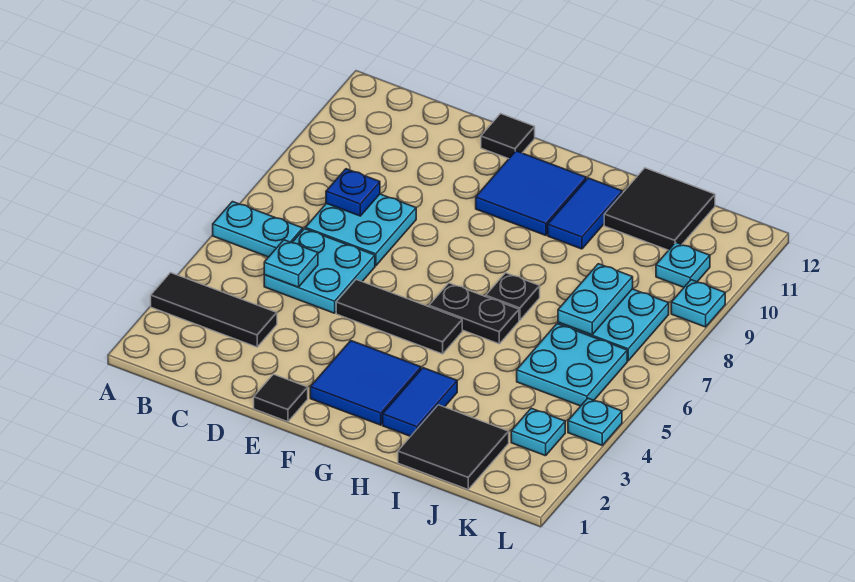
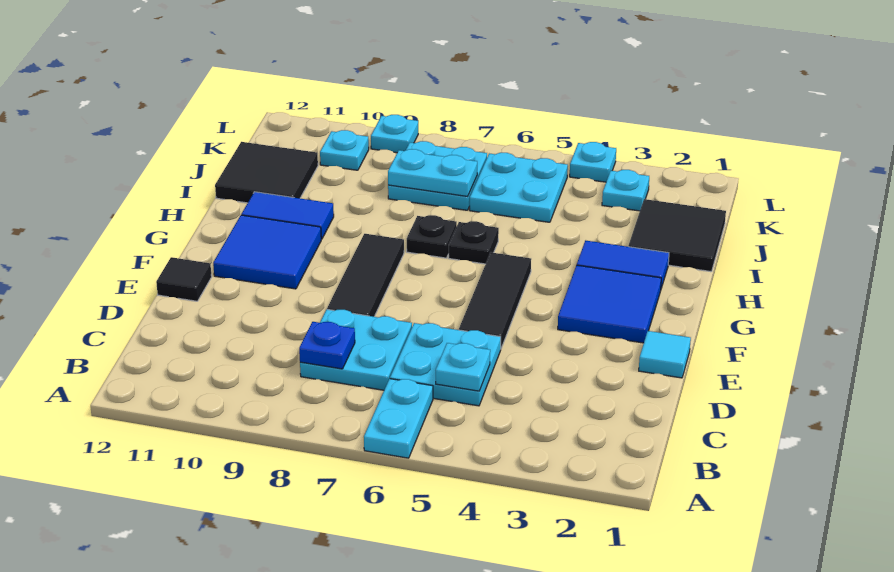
black tile A3:C3 level 1 -> black tile E8:G8 level 1
black tile E1 level 1 -> cyan tile E1 level 1
black plate G6:H6 level 1 -> black plate H6 level 1

